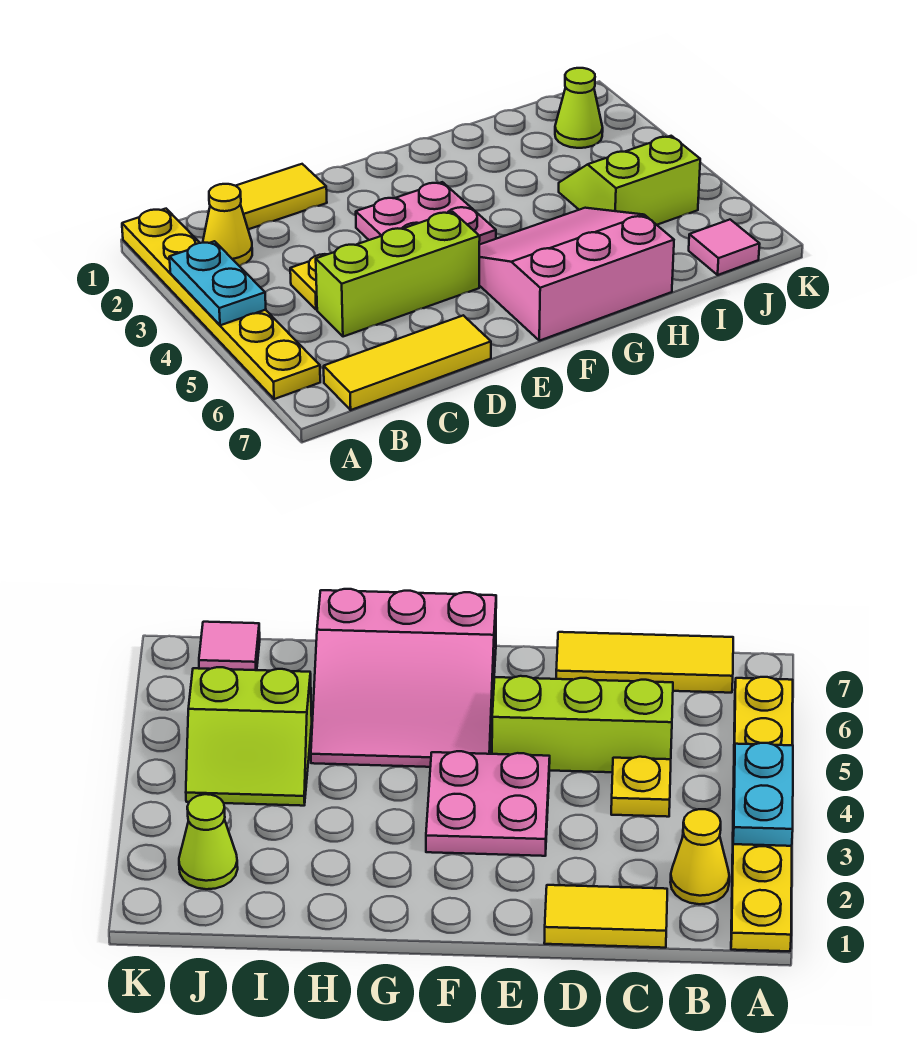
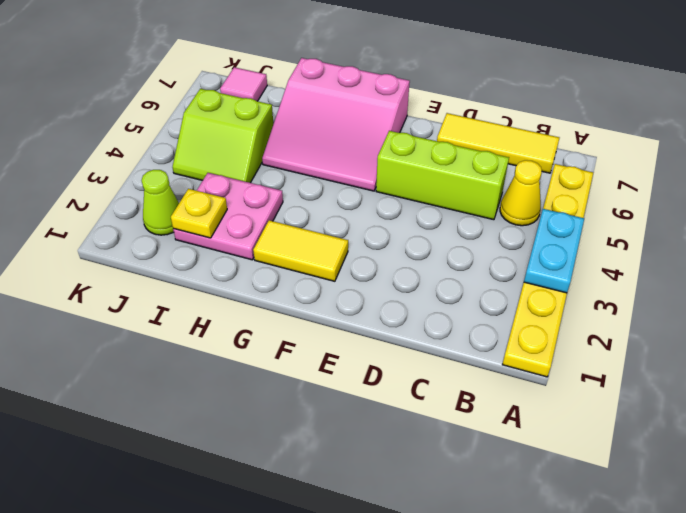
yellow cone B2 level 1 -> yellow cone B5 level 1
yellow tile C1:D1 level 1 -> yellow tile F2:G2 level 1
yellow plate C4 level 1 -> yellow plate I2 level 2
pink plate E3:F4 level 1 -> pink plate H2:I3 level 1

